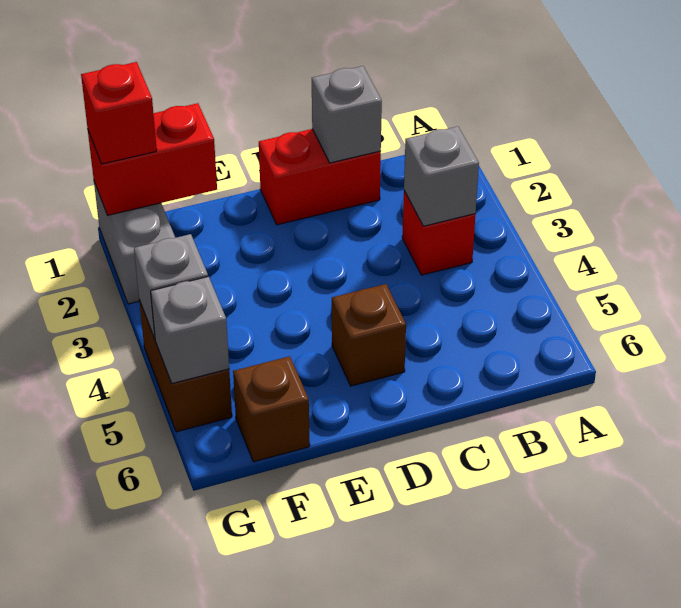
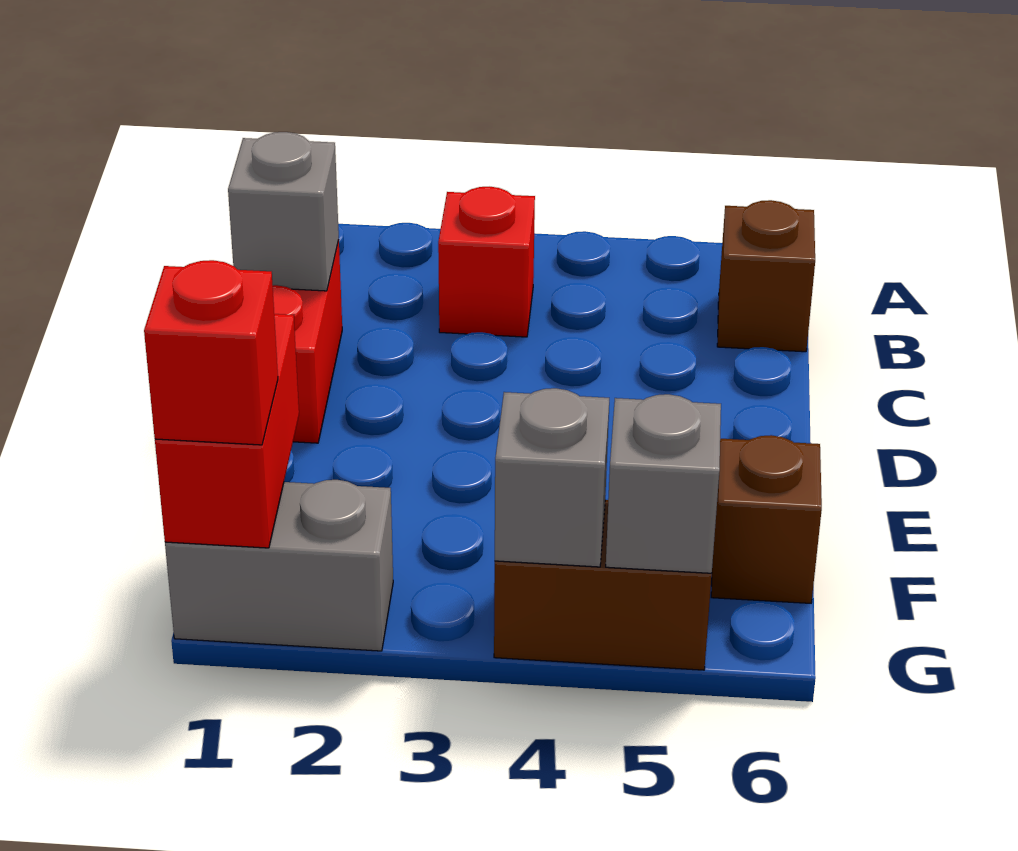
grey brick B3 level 2 -> none
brown brick D5 level 1 -> brown brick B6 level 1

